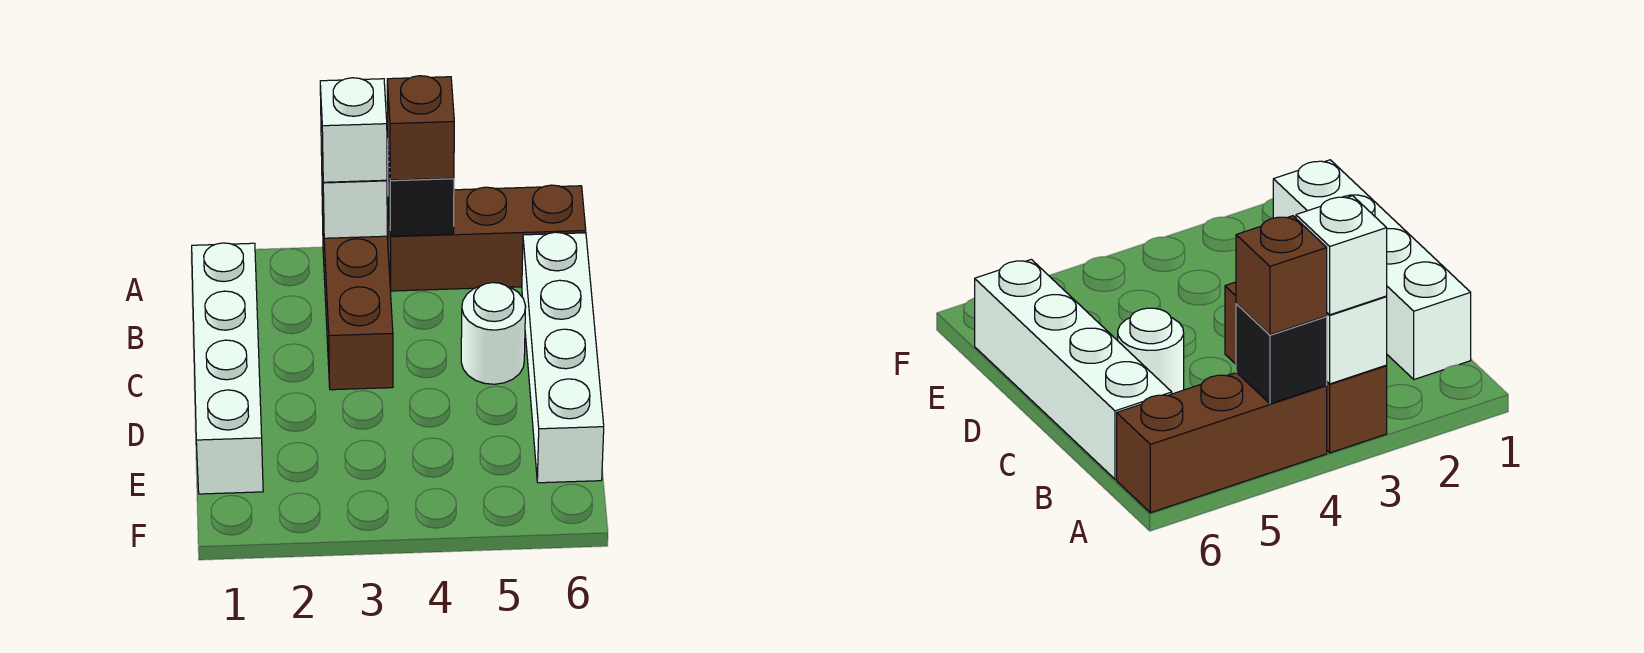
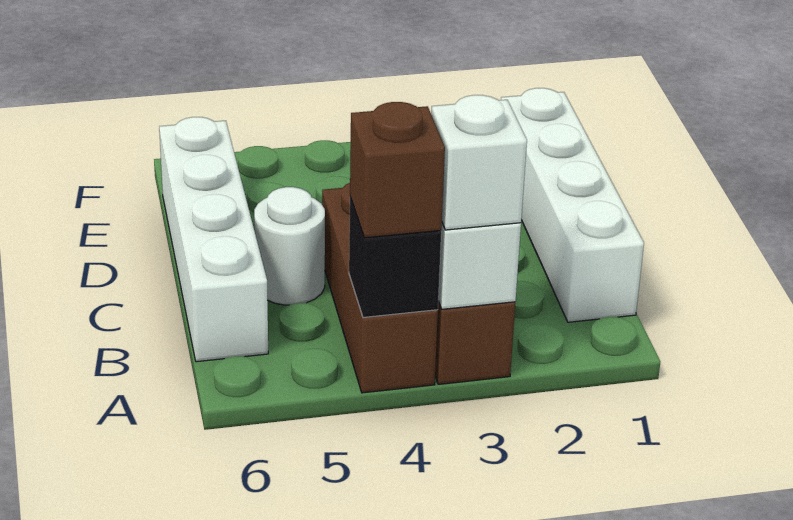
brown brick A4:A6 level 1 -> brown brick A4:C4 level 1

